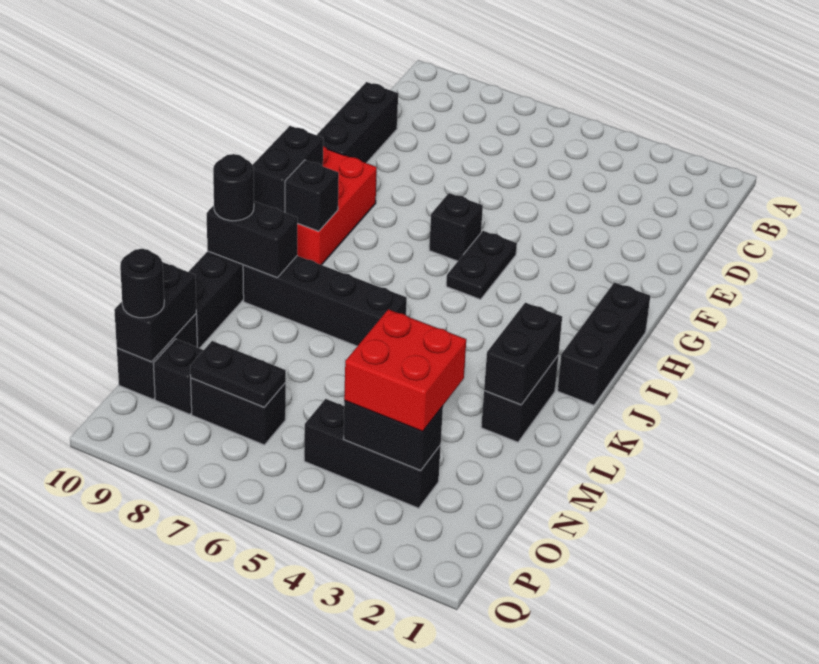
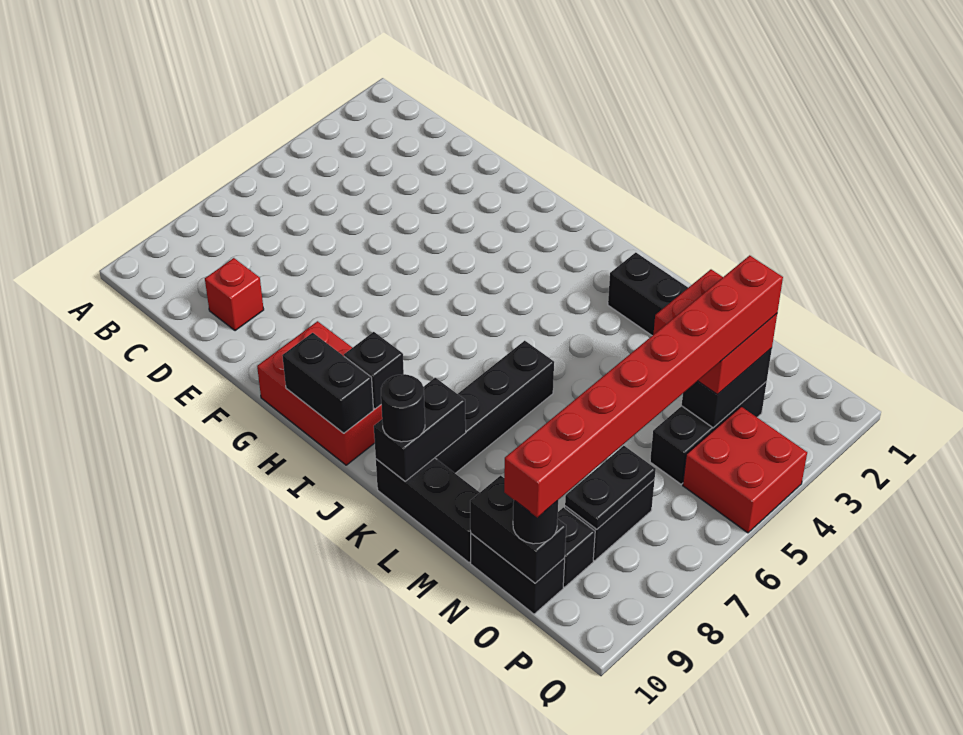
none -> red brick D9 level 1
black brick D10:F10 level 1 -> none
black plate G5:H5 level 1 -> none
black brick G6 level 1 -> none
black brick H1:J1 level 1 -> none
black brick K2:L2 level 2 -> none
none -> red brick O3:O10 level 4
none -> red brick P4:Q5 level 1

